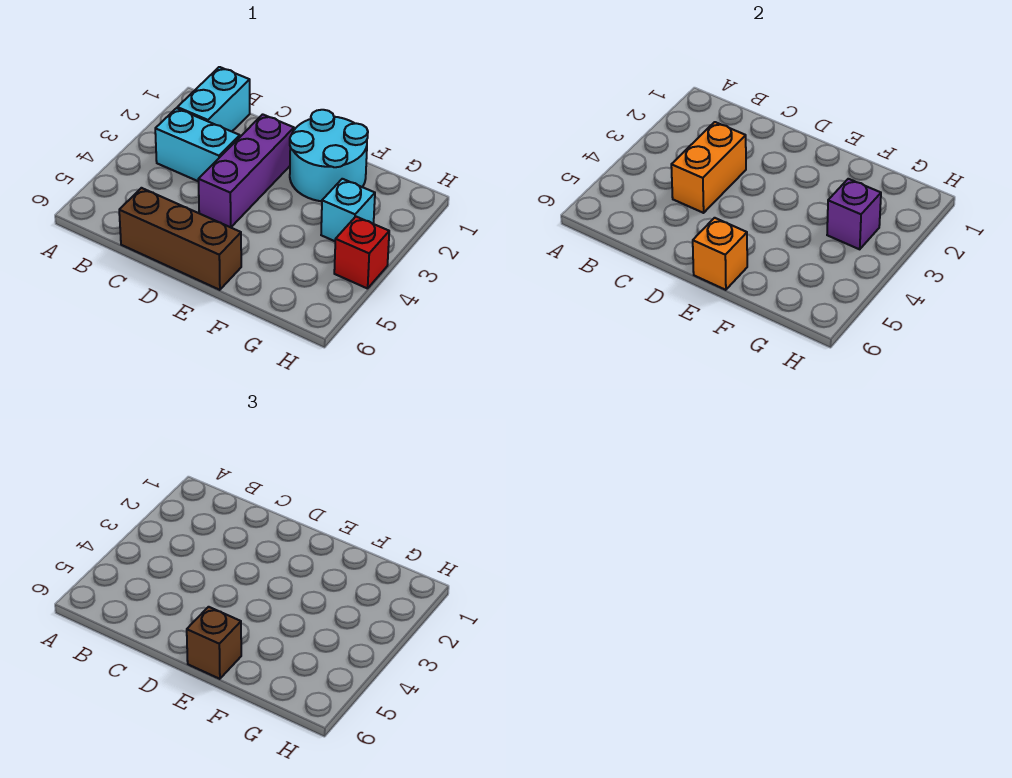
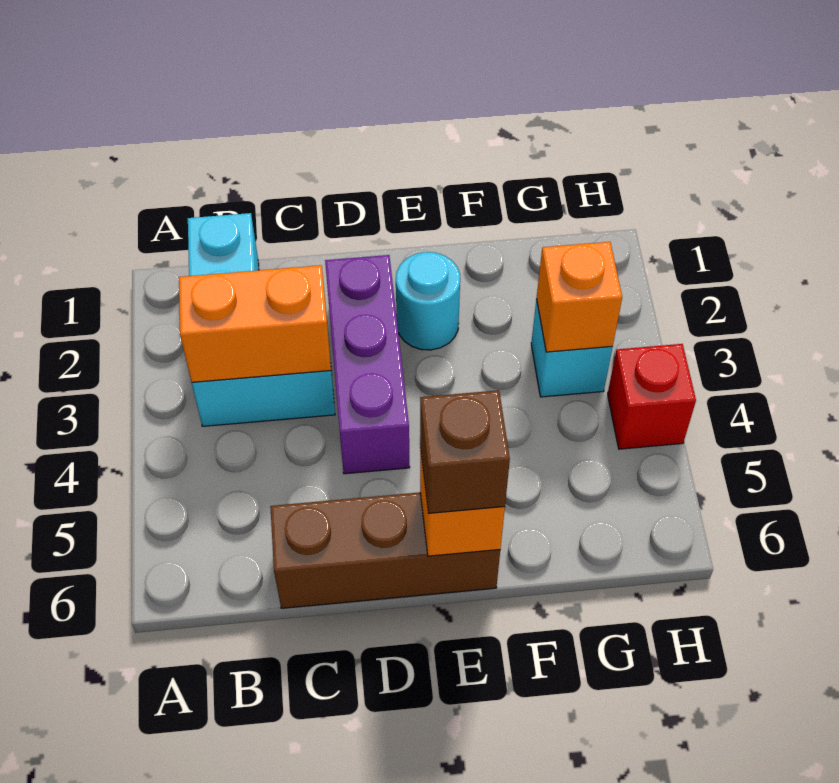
orange brick C3:C4 level 2 -> orange brick B3:C3 level 2
cyan round brick E1:F2 level 1 -> cyan round brick E2 level 1
purple brick G3 level 2 -> orange brick G3 level 2

